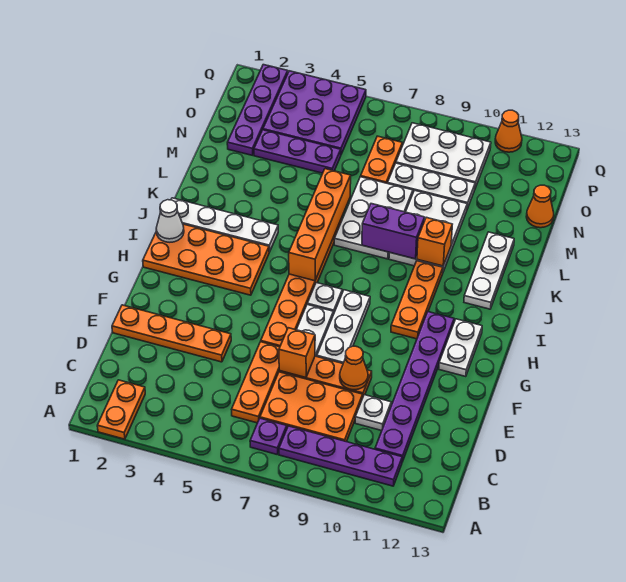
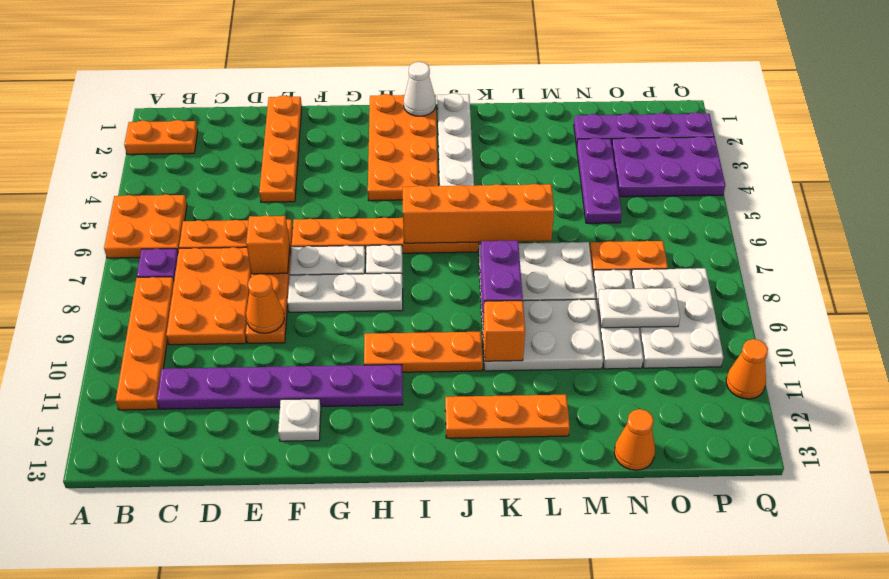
none -> orange plate A5:B6 level 1
purple plate B8:B11 level 1 -> orange plate B8:B11 level 1
white plate D10 level 1 -> white plate F12 level 1
white plate G12:H12 level 1 -> white plate N9:O9 level 2
white plate J12:L12 level 1 -> orange plate J12:L12 level 1
purple plate O3:Q5 level 1 -> purple plate O3:Q4 level 1

